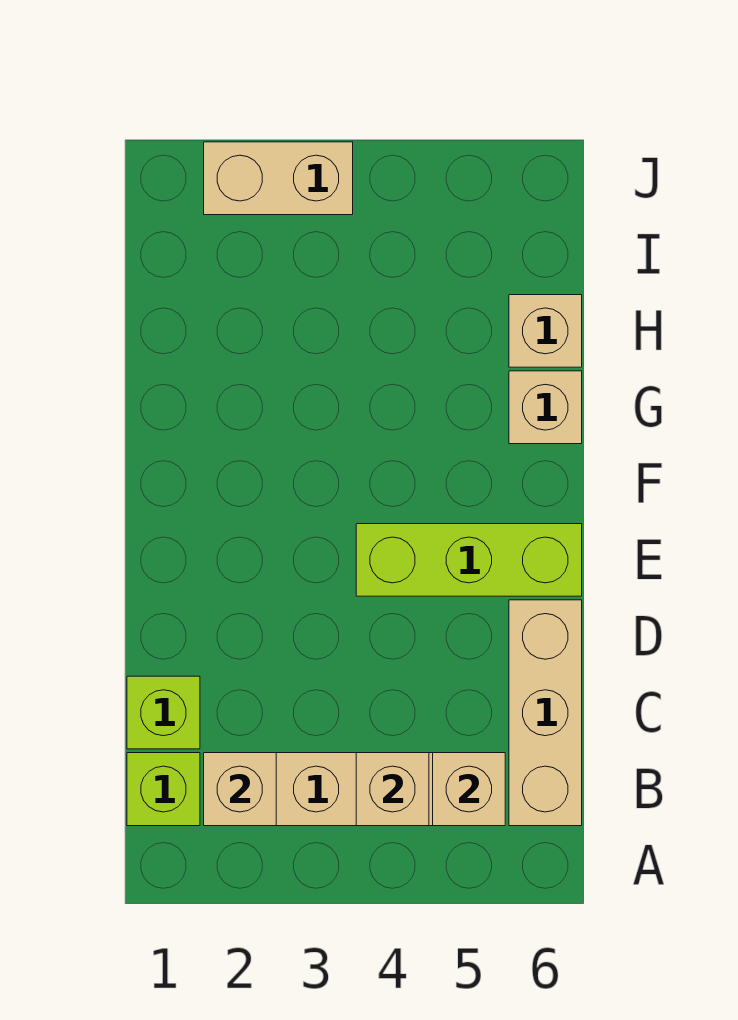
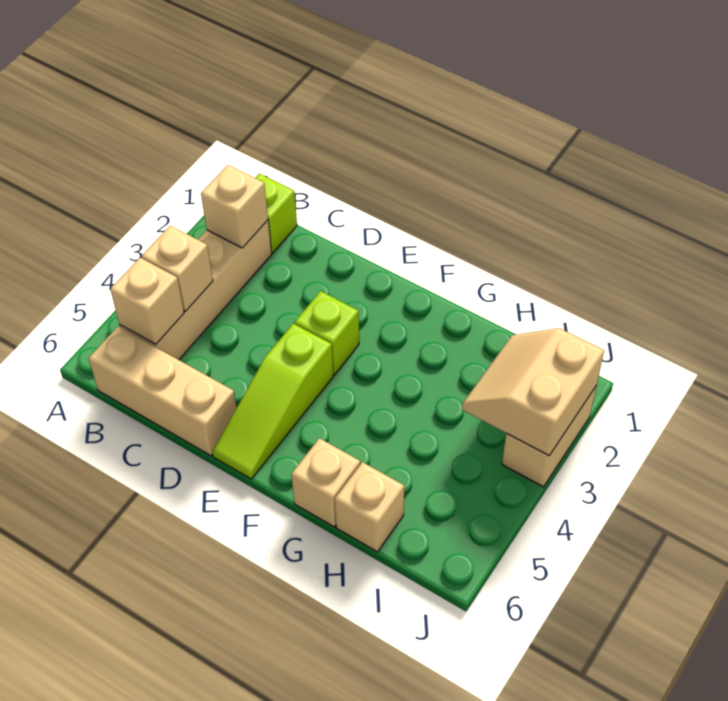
lime brick C1 level 1 -> lime brick E3 level 1
lime brick E4:E6 level 1 -> lime slope E4:E6 level 1 top 4
none -> tan slope I2:J3 level 2 top J

